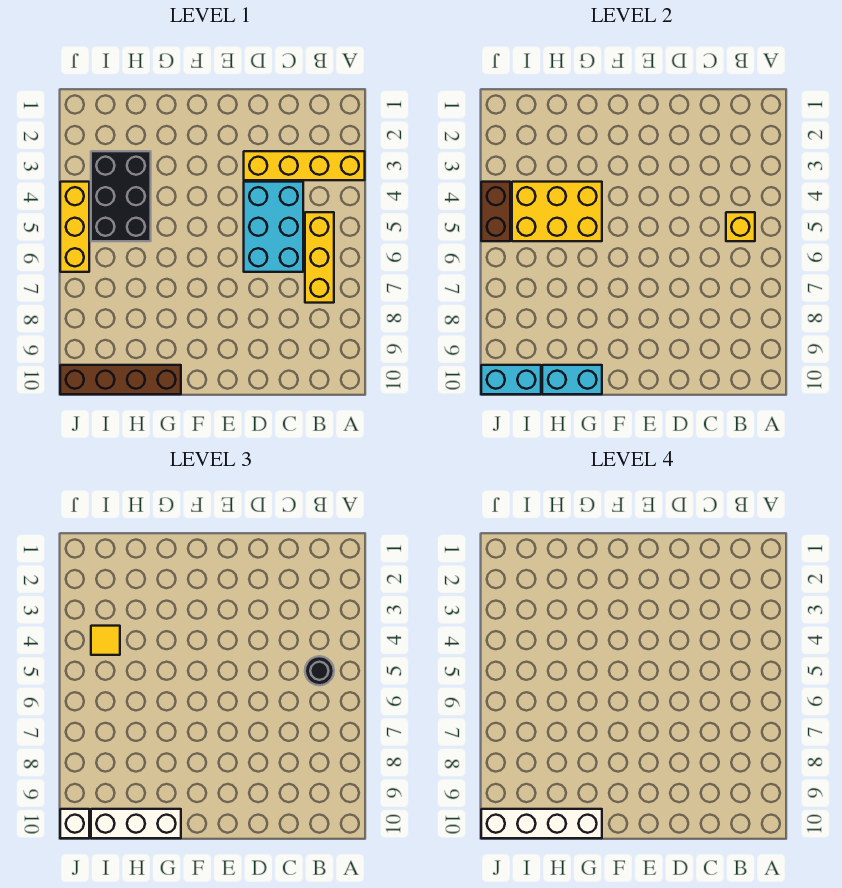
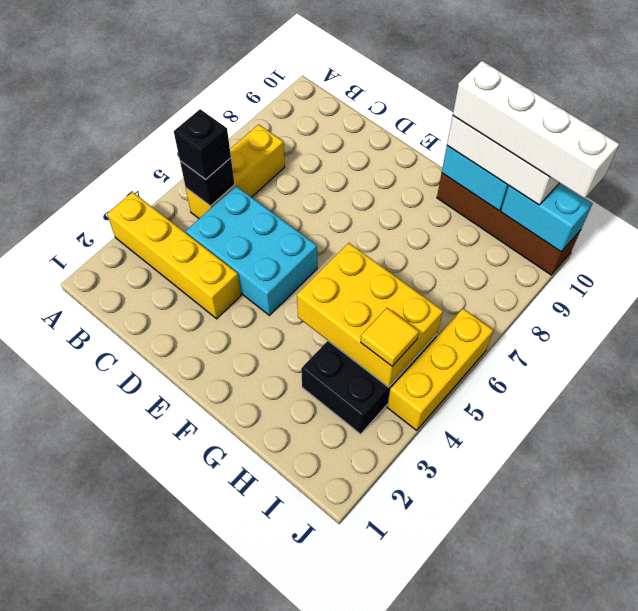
yellow brick B5 level 2 -> black brick B5 level 2
black round brick B5 level 3 -> black brick B5 level 3
cyan brick C4:D6 level 1 -> cyan brick C4:E5 level 1
brown brick J4:J5 level 2 -> none
white brick J10 level 3 -> none

